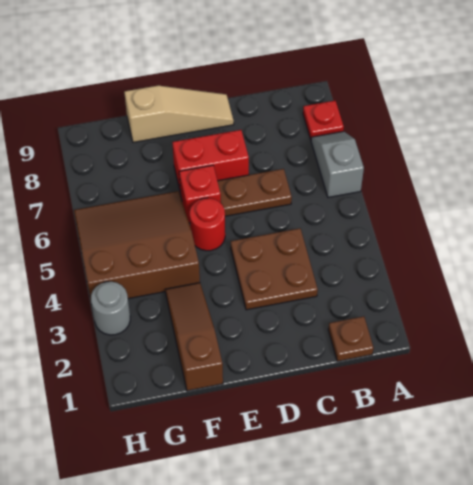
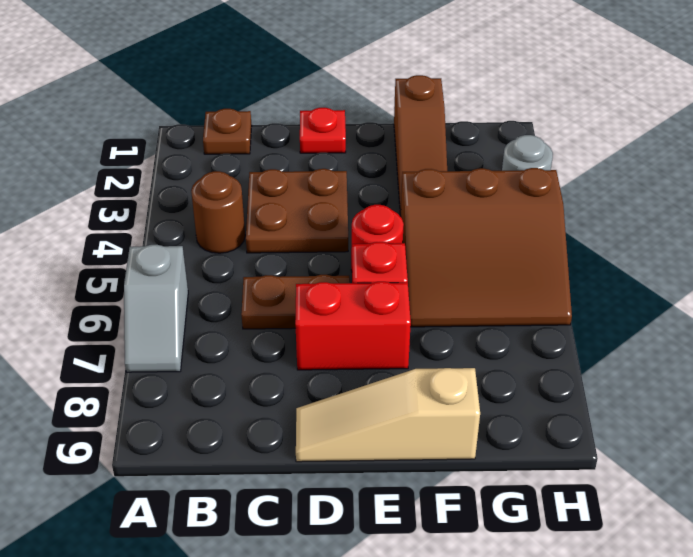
red plate A8 level 1 -> red plate D1 level 1
none -> brown round brick B4 level 1

